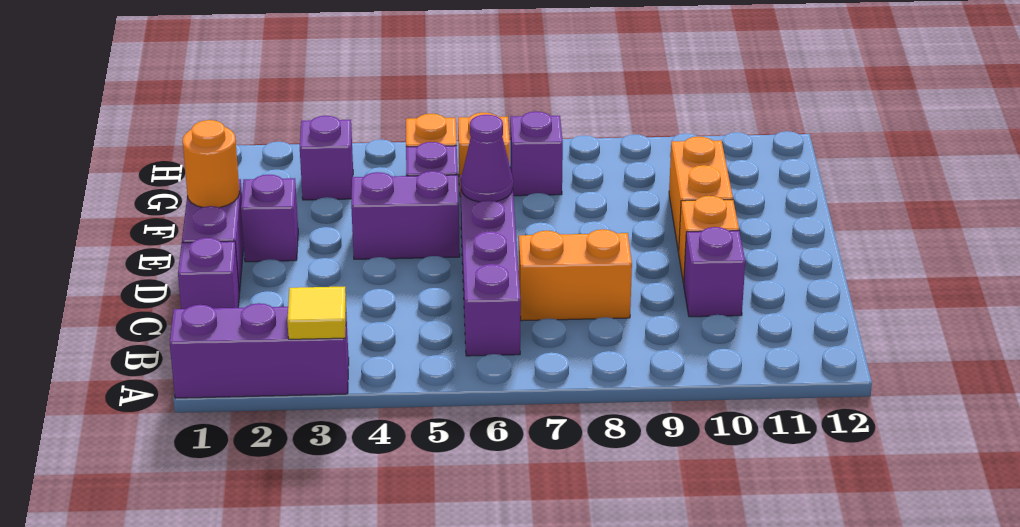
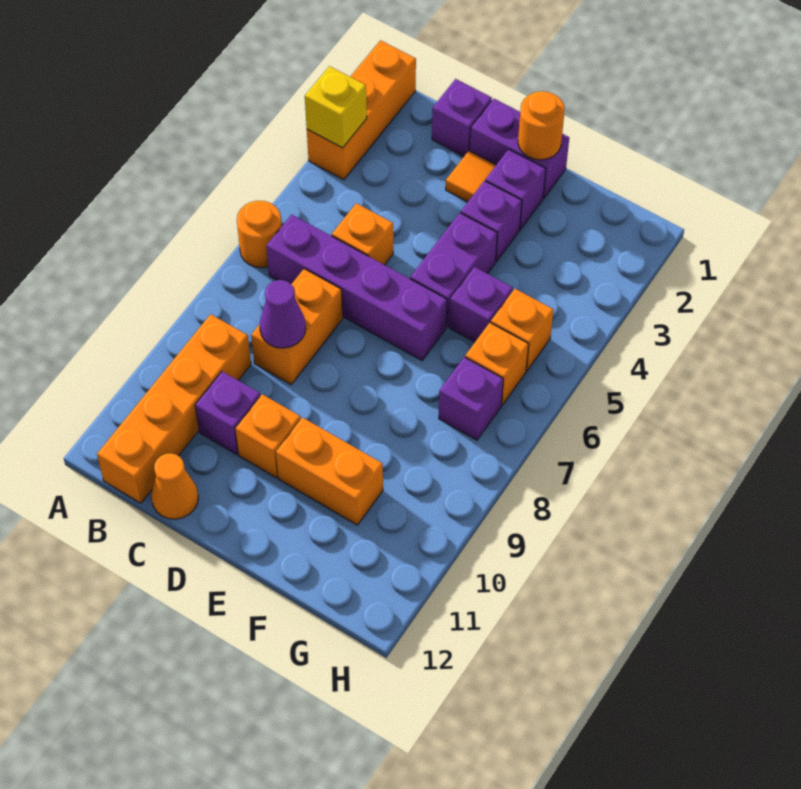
purple brick A1:A3 level 1 -> orange brick A1:A3 level 1
yellow tile A3 level 2 -> yellow brick A3 level 2
none -> orange round brick A6 level 1
none -> orange brick B9:B12 level 1
none -> orange brick C5 level 1
none -> orange cone C12 level 1
none -> orange tile D2 level 1
purple cone E6 level 2 -> purple cone C8 level 2
purple brick G3 level 1 -> purple brick E3 level 1

